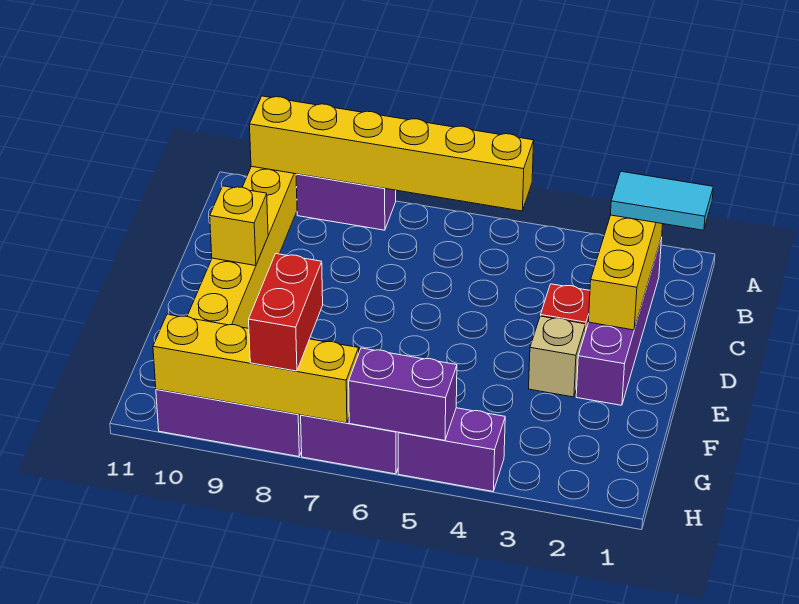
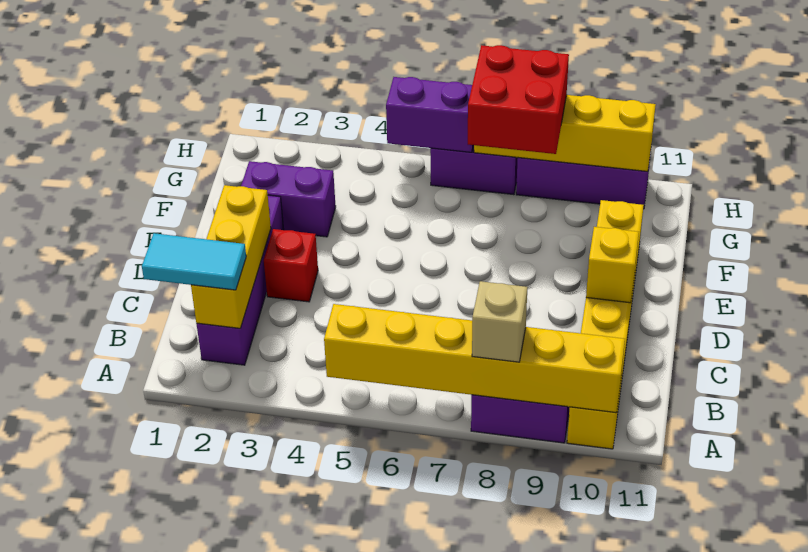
tan brick E3 level 1 -> tan brick A8 level 3
red brick G8:H8 level 3 -> red brick G7:H8 level 3
purple brick H4:H5 level 1 -> purple brick F2:F3 level 1

